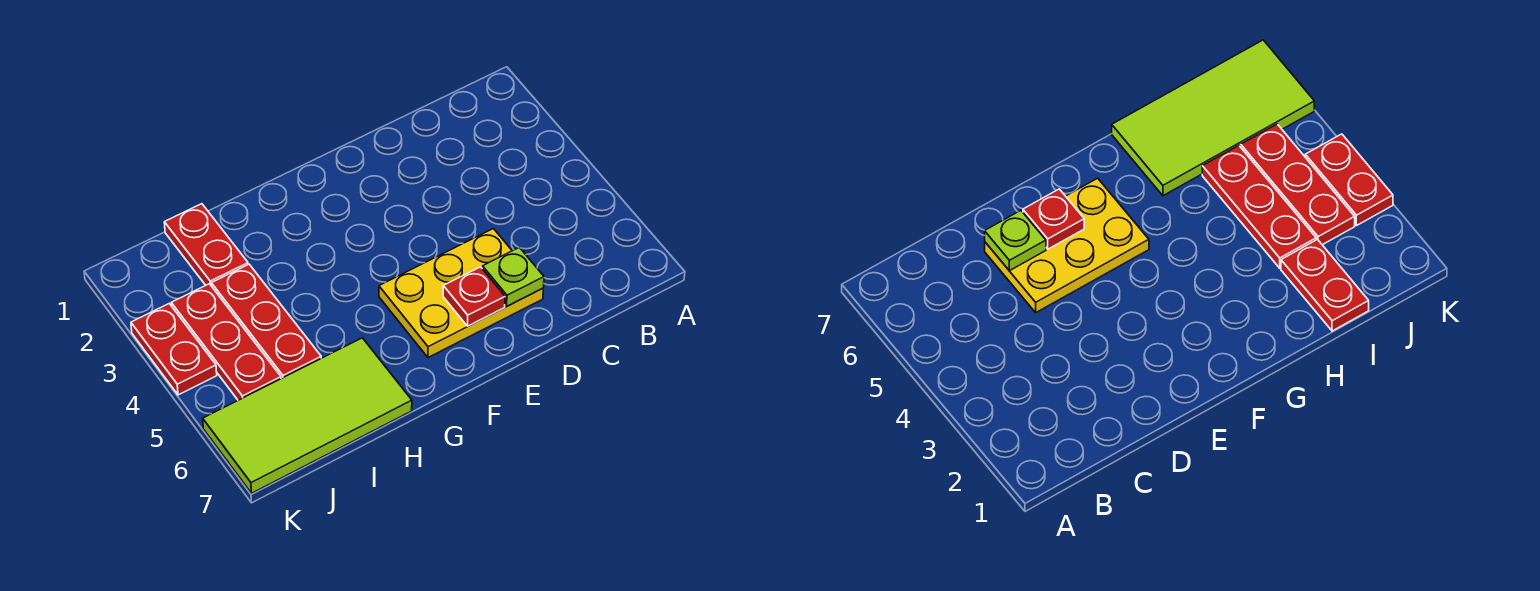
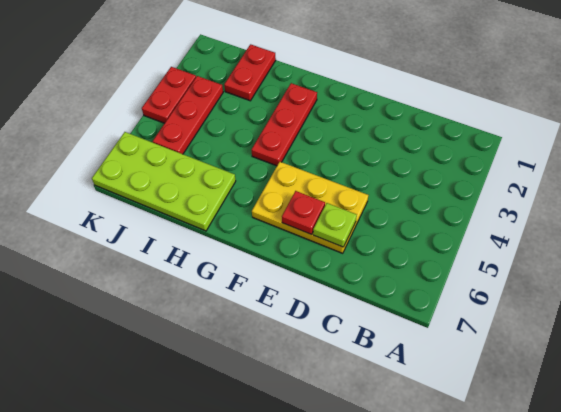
lime tile H6:K7 level 1 -> lime plate H6:K7 level 1
red plate I3:I5 level 1 -> red plate G2:G4 level 1

